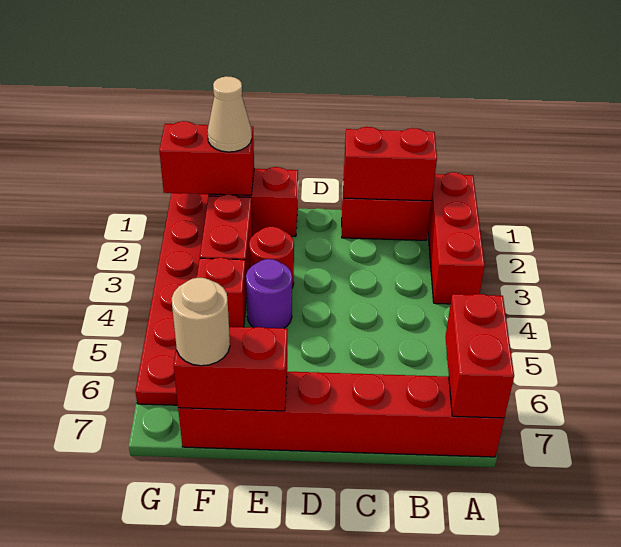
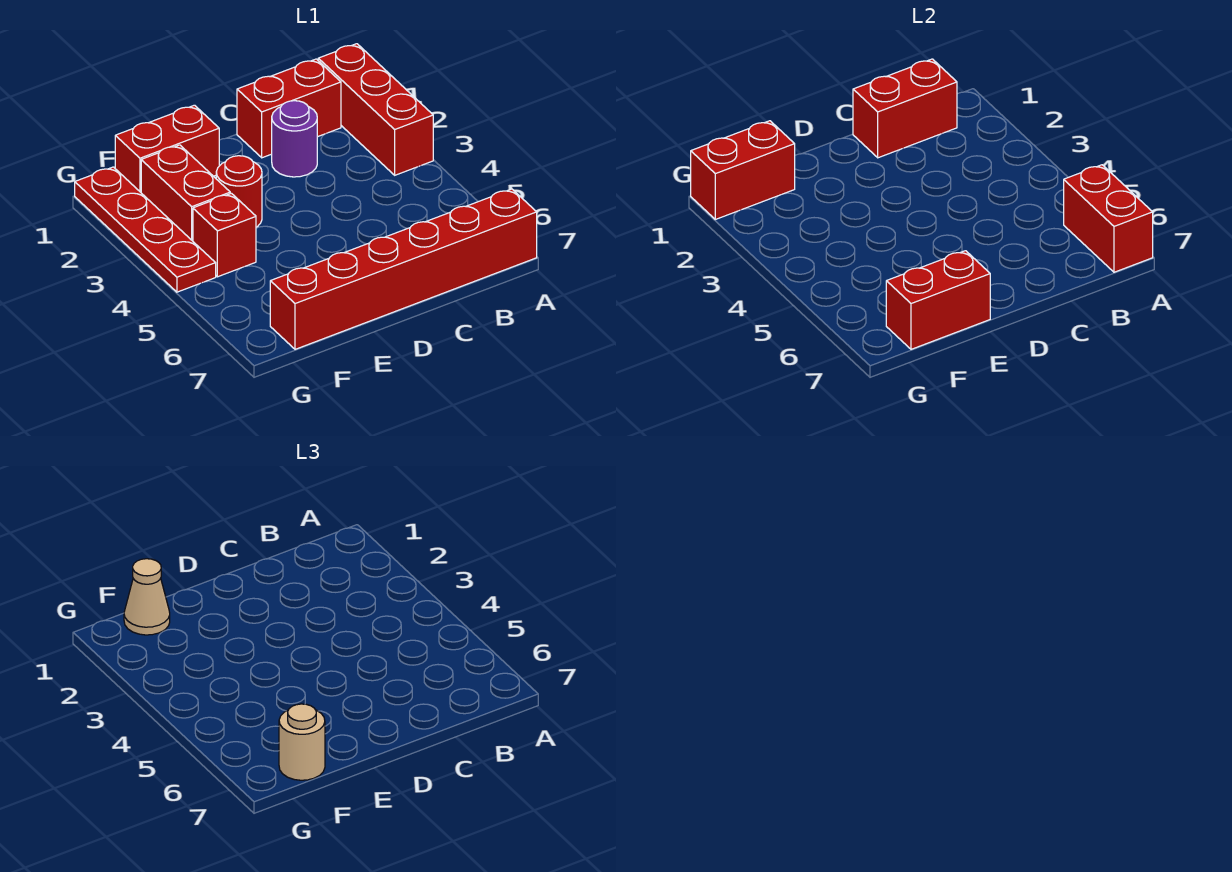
purple round brick E4 level 1 -> purple round brick C2 level 1
red plate G1:G6 level 1 -> red plate G1:G4 level 1

